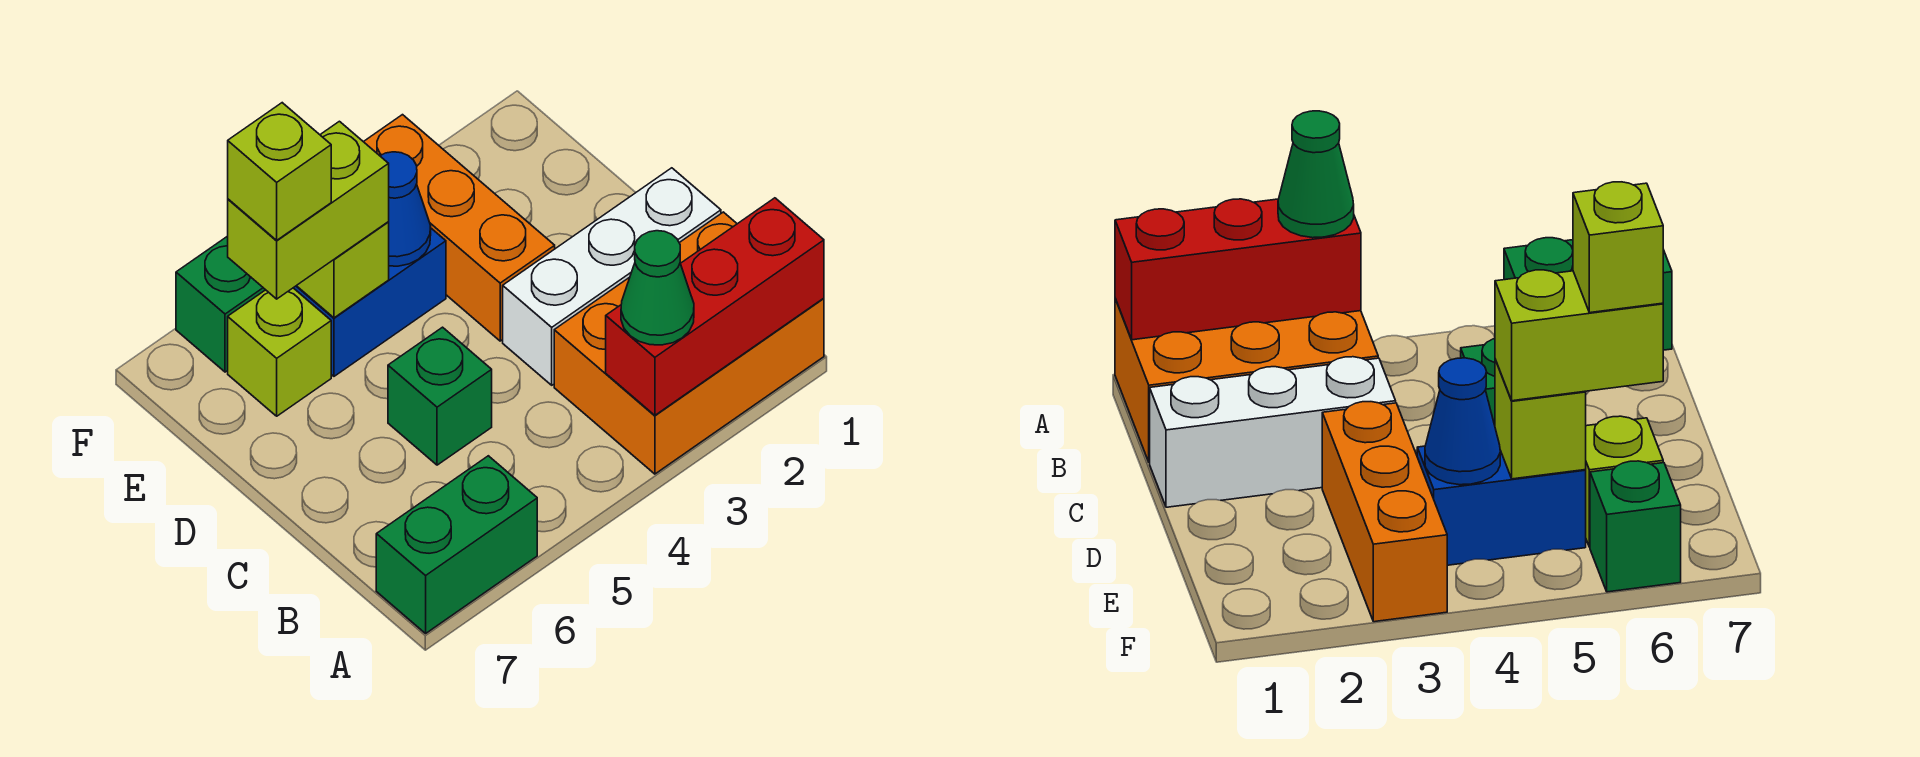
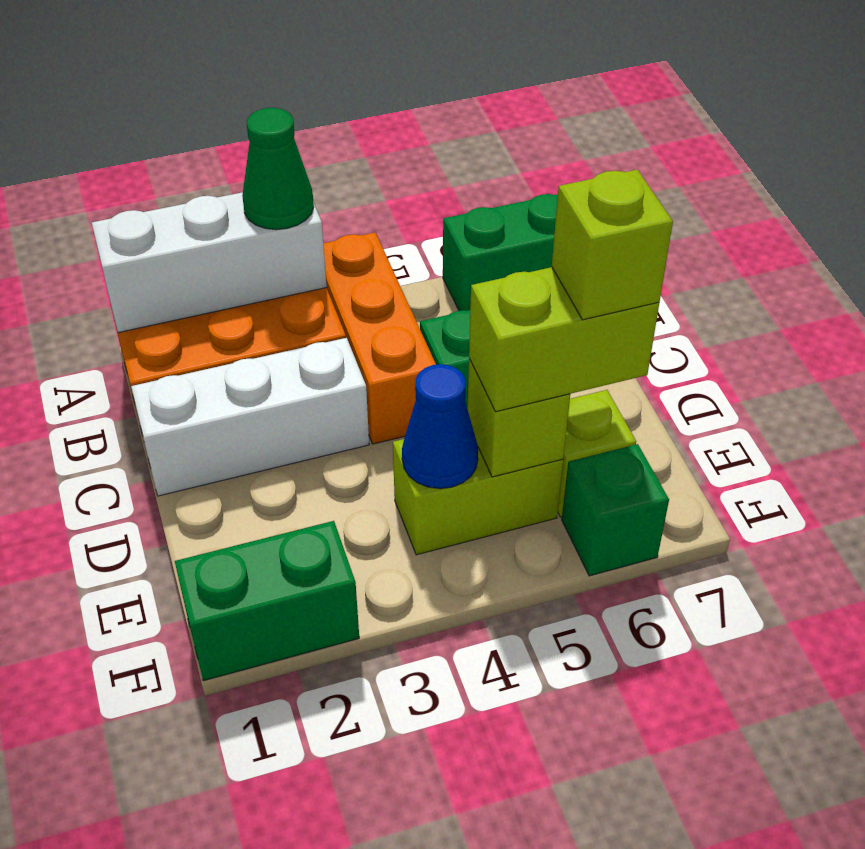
red brick A1:A3 level 2 -> white brick A1:A3 level 2
orange brick D3:F3 level 1 -> orange brick A4:C4 level 1
blue brick E4:E5 level 1 -> lime brick E4:E5 level 1
none -> green brick F1:F2 level 1

